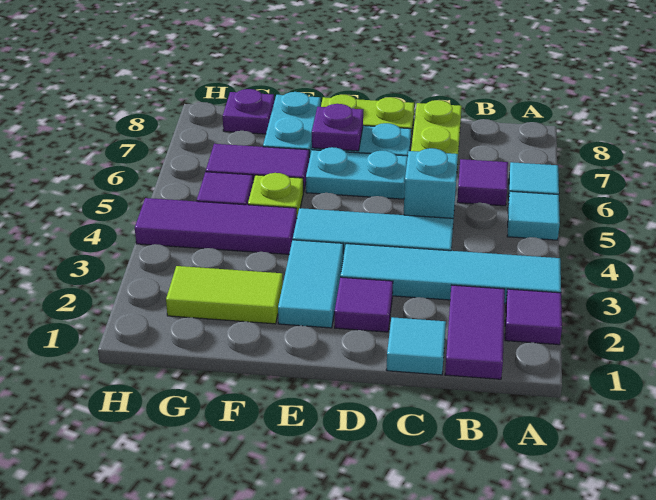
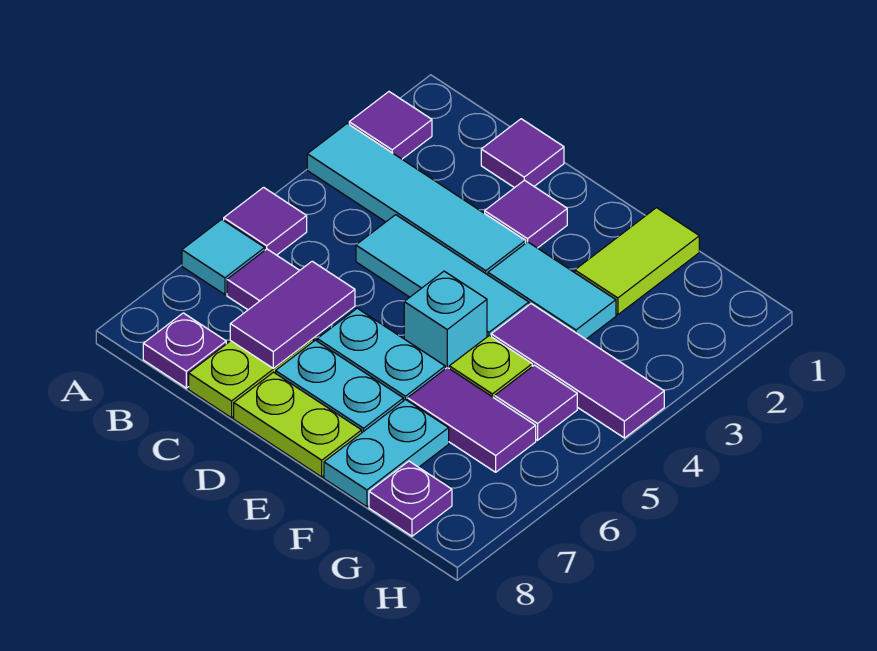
cyan tile A5 level 1 -> purple tile A5 level 1
purple tile B1:B2 level 1 -> purple tile C6:C7 level 2
cyan tile C1 level 1 -> purple tile C1 level 1
cyan brick C5 level 1 -> cyan brick E5 level 1
cyan tile E2:E3 level 1 -> cyan tile E3:F3 level 1
purple plate E7 level 2 -> purple plate B8 level 1
lime tile F2:G2 level 1 -> lime tile F1:F2 level 1

